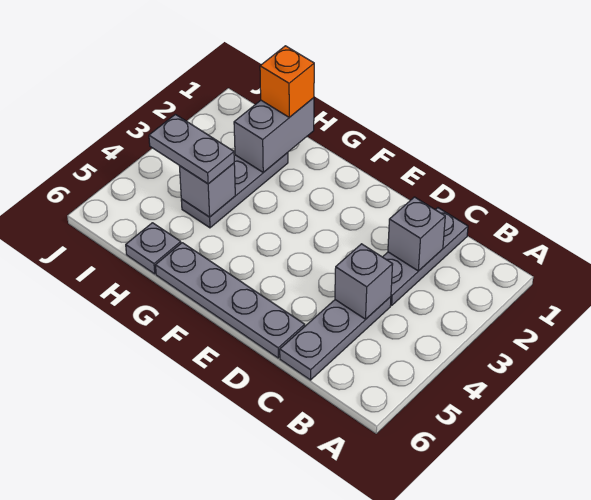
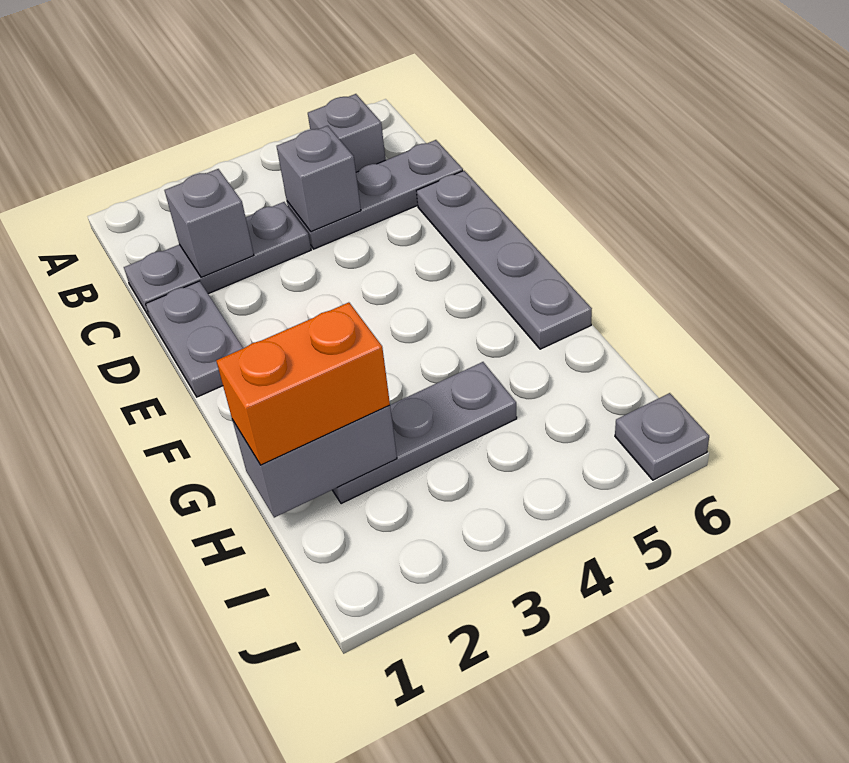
orange brick H1 level 3 -> orange brick H1:H2 level 3
grey brick H4 level 2 -> grey brick B5 level 1
grey plate H4:I4 level 3 -> grey plate D1:E1 level 1
grey plate H6 level 1 -> grey plate J6 level 1

